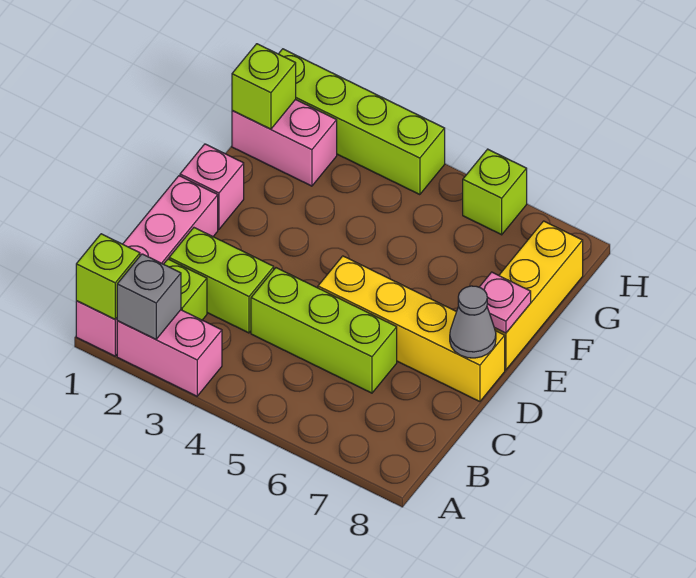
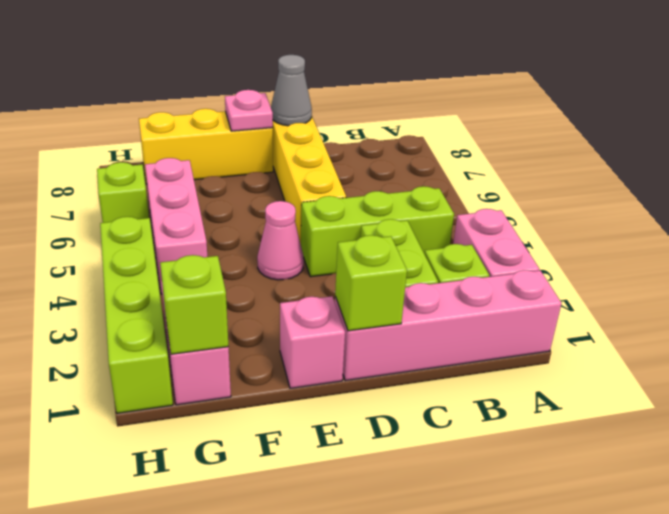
lime brick A1 level 2 -> lime brick D1 level 2
grey brick A2 level 2 -> none
lime brick C4:C6 level 1 -> lime brick B4:D4 level 1
none -> pink cone E4 level 1
none -> pink brick G4:G6 level 1

